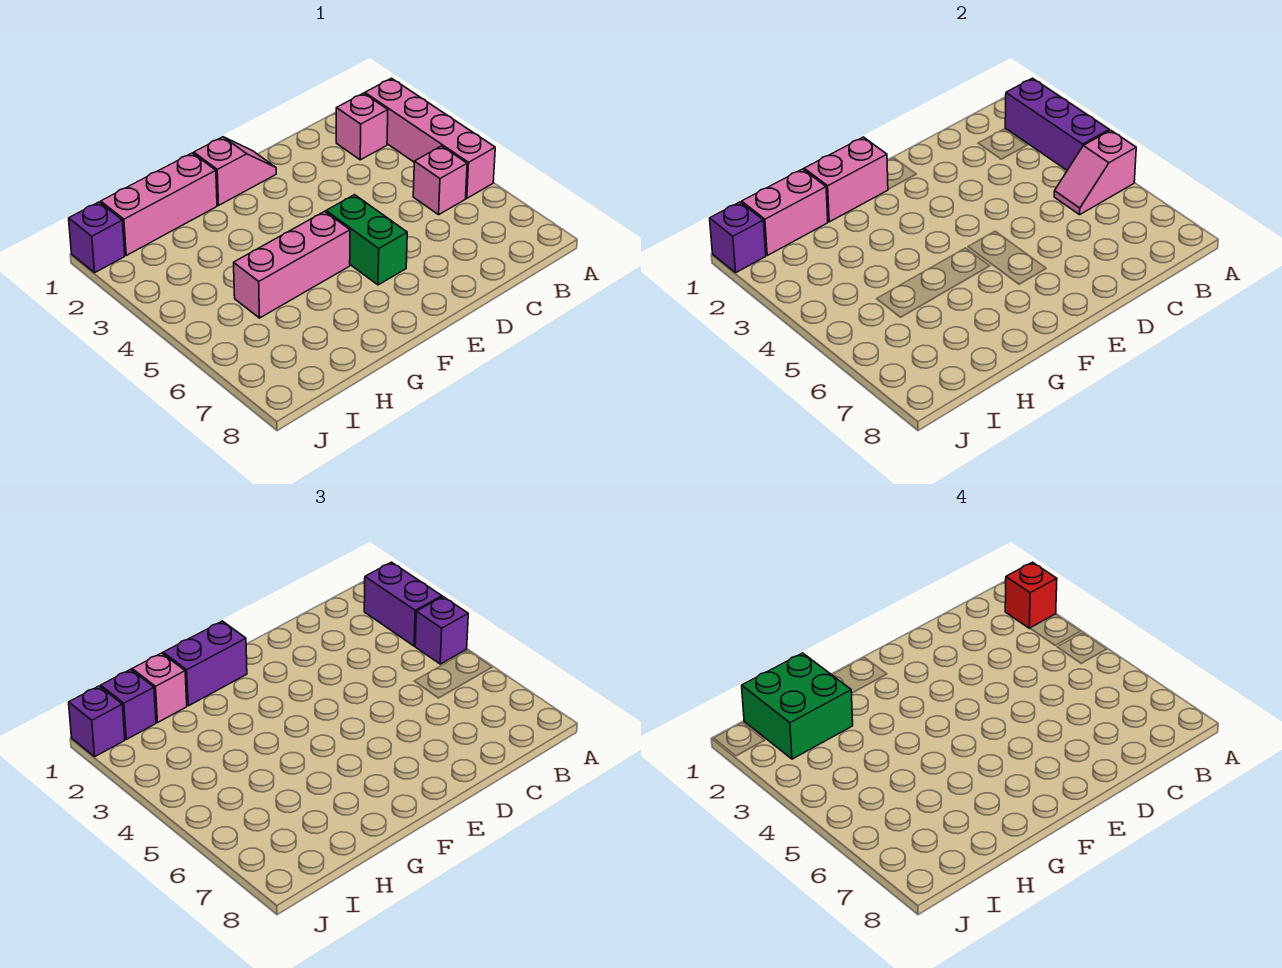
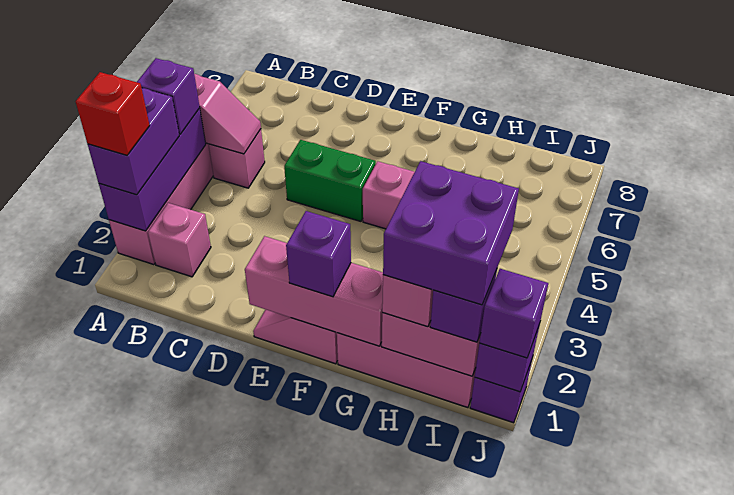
green brick E5:E6 level 1 -> green brick D5:E5 level 1
pink brick F1:G1 level 2 -> pink brick E1:G1 level 2
purple brick F1:G1 level 3 -> purple brick F1 level 3
green brick H1:I2 level 4 -> purple brick H1:I2 level 4

